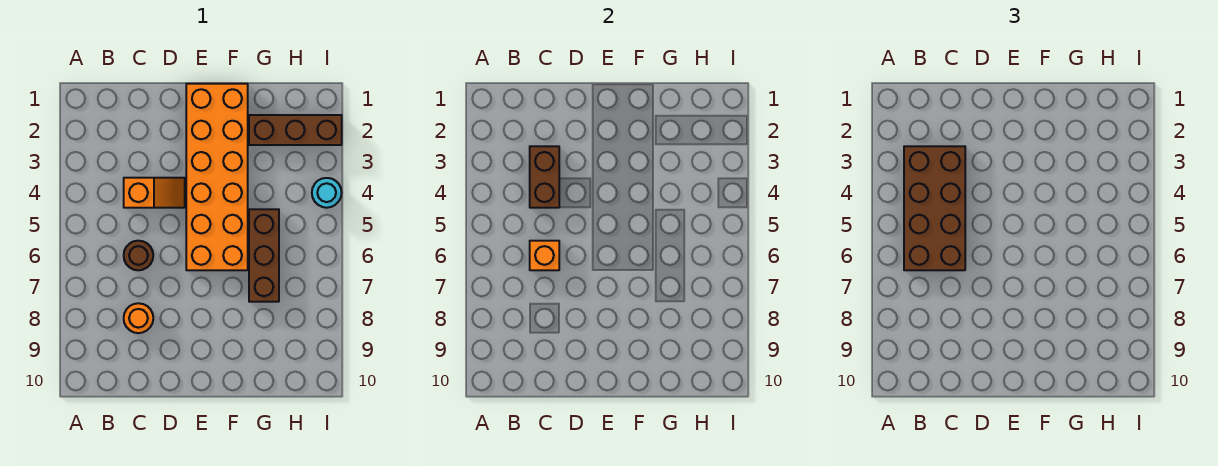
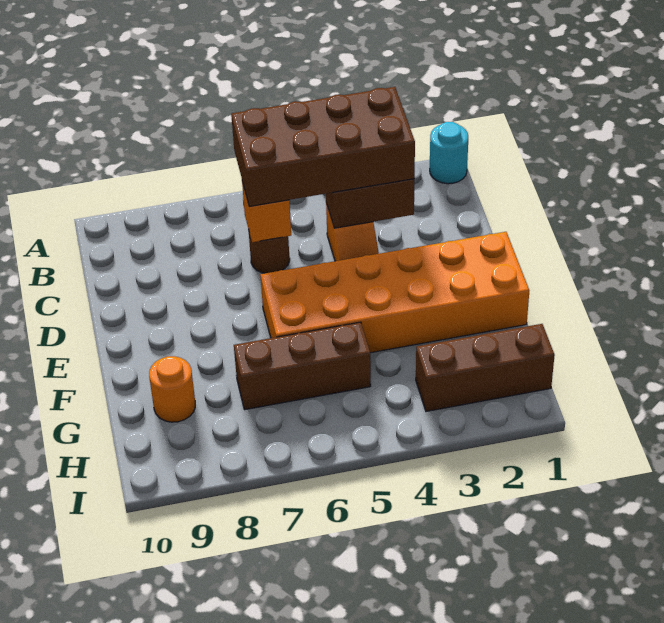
orange round brick C8 level 1 -> orange round brick G9 level 1
brown brick G2:I2 level 1 -> brown brick H1:H3 level 1
cyan round brick I4 level 1 -> cyan round brick A1 level 1

